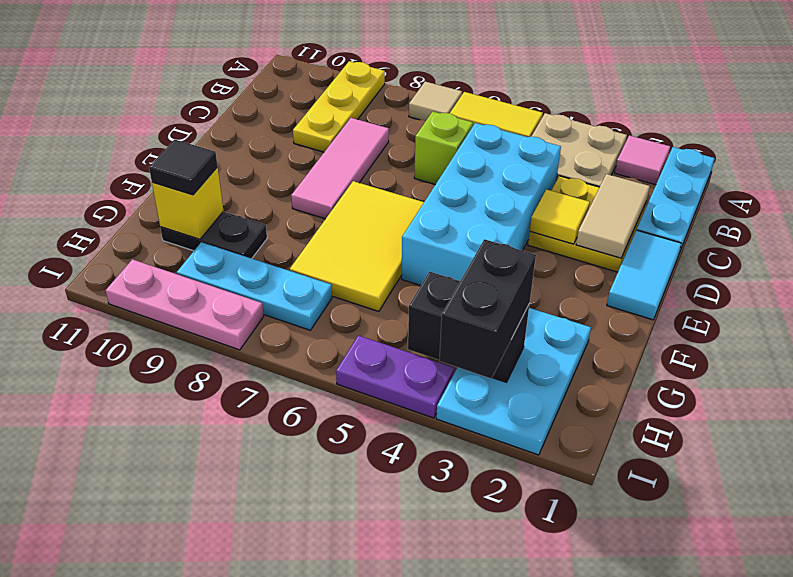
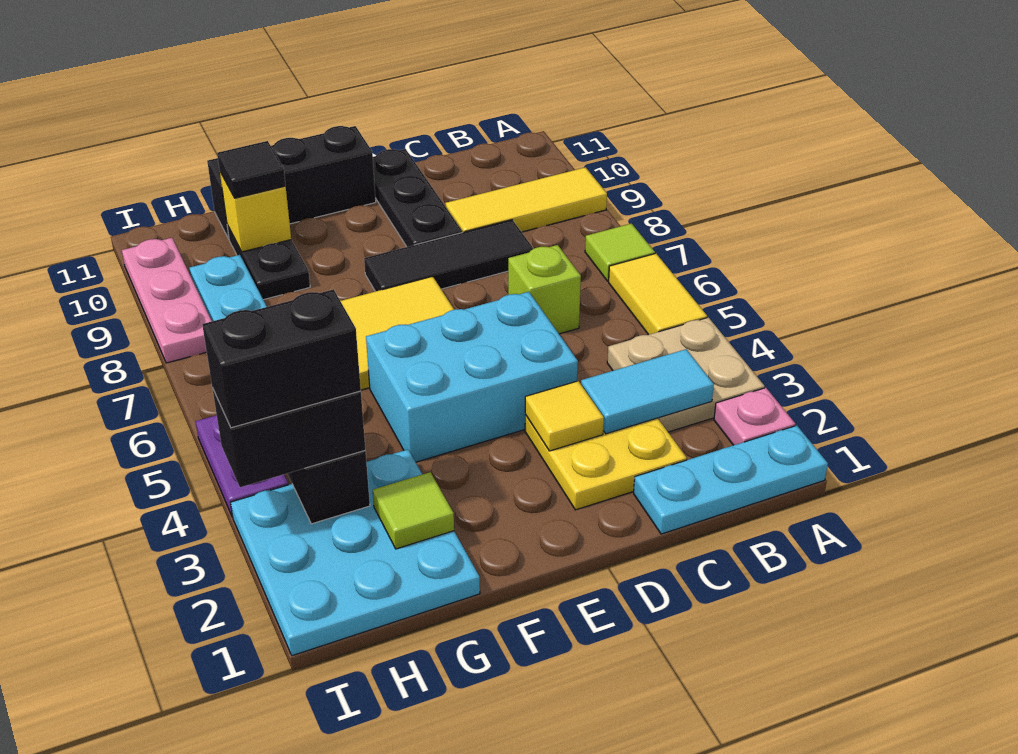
pink tile A2 level 1 -> pink plate A2 level 1
tan tile A7 level 1 -> lime tile A7 level 1
yellow plate A9:C9 level 1 -> yellow tile A9:C9 level 1
tan tile C2:D2 level 2 -> none
cyan brick C4:F5 level 1 -> cyan brick D4:F5 level 1
pink tile C8:E8 level 1 -> black tile C8:E8 level 1
cyan tile D1:E1 level 1 -> cyan tile B3:C3 level 2
none -> black plate D9:D11 level 1
none -> black brick E11:G11 level 1
cyan plate G2:I3 level 1 -> cyan plate G1:I3 level 1
none -> lime tile G2 level 2
none -> black brick H3:I3 level 4

